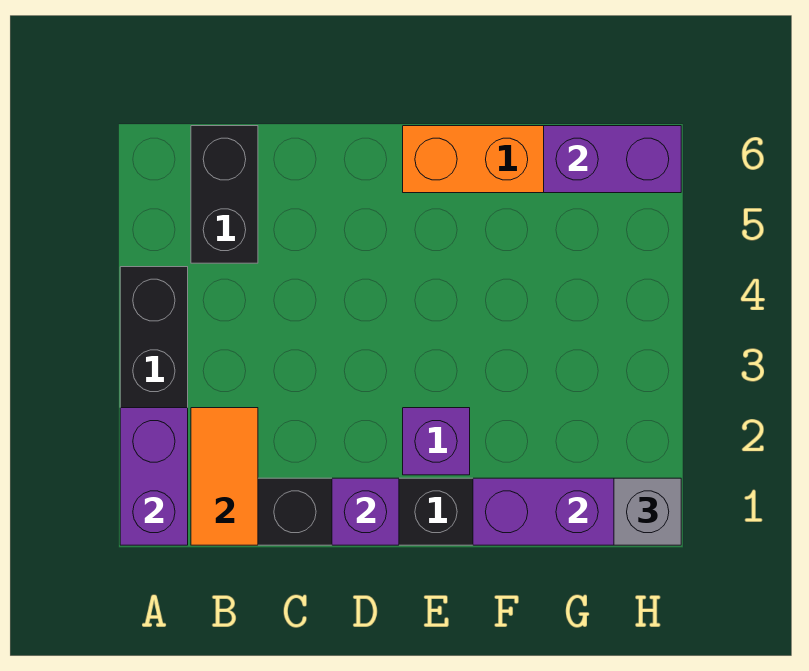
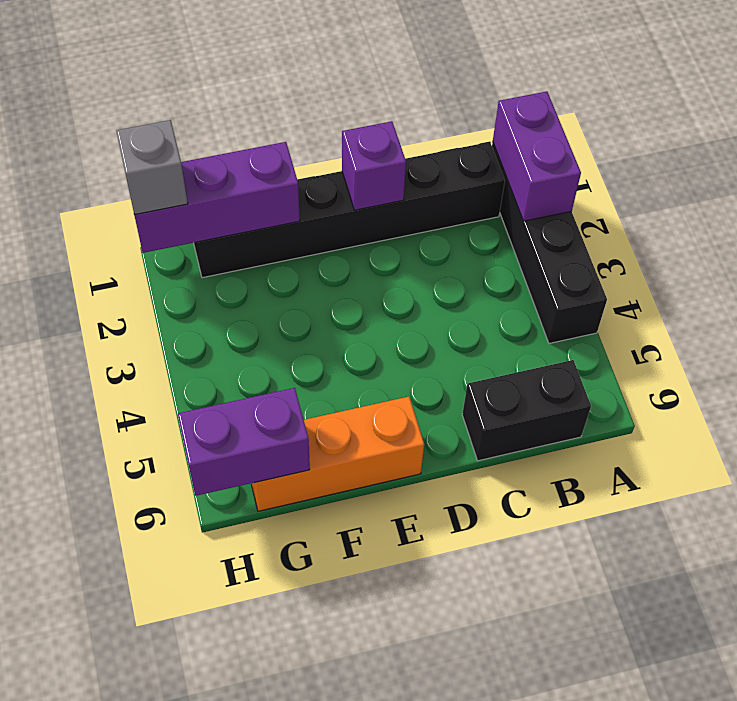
orange tile B1:B2 level 2 -> none
black brick B5:B6 level 1 -> black brick B6:C6 level 1
purple brick E2 level 1 -> none

